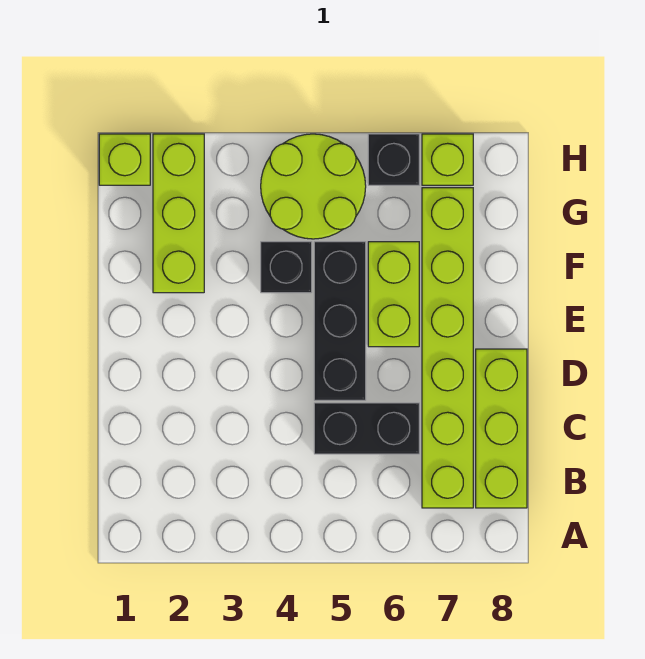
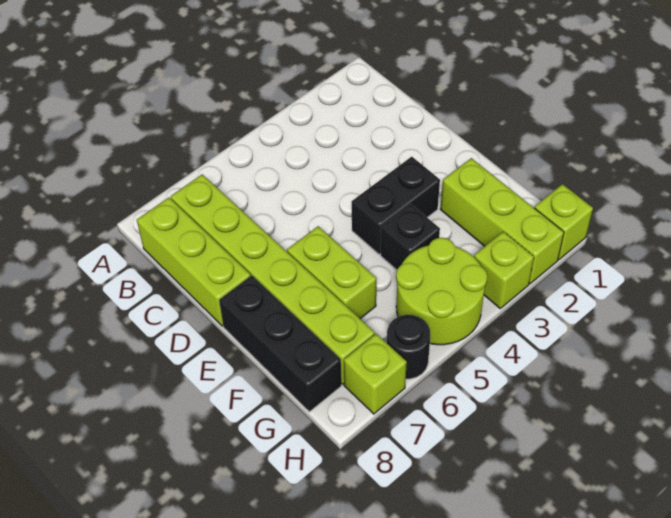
black brick C5:C6 level 1 -> black brick E3:E4 level 1
black brick D5:F5 level 1 -> black brick E8:G8 level 1
none -> lime brick H3 level 1
black brick H6 level 1 -> black round brick H6 level 1

